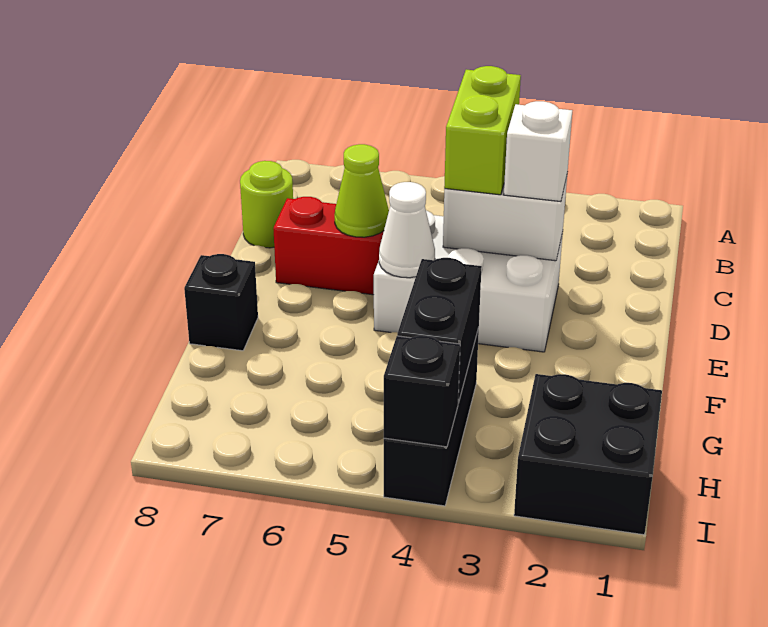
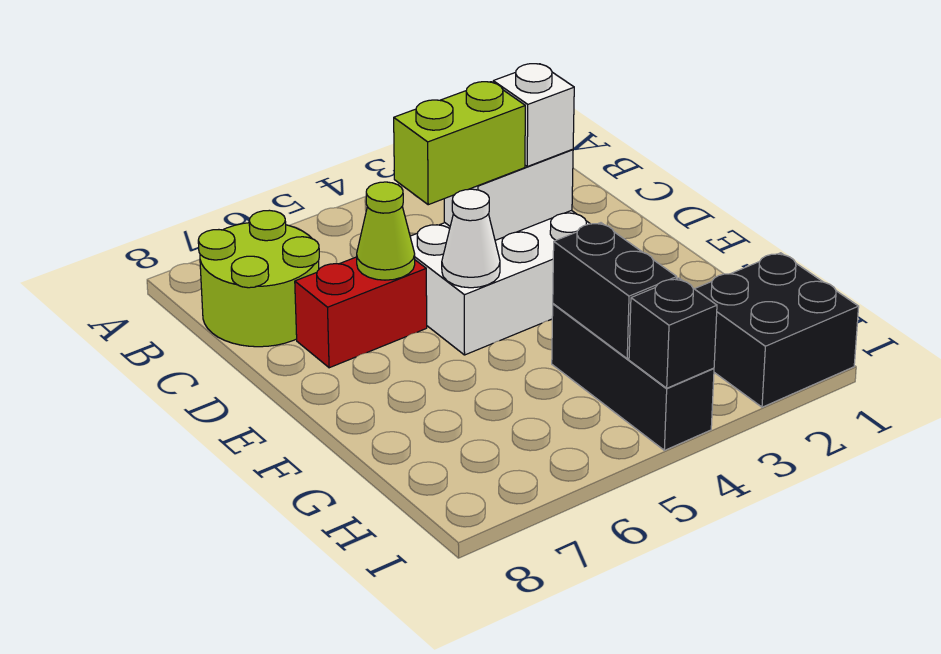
lime brick C4:D4 level 3 -> lime brick D4:D5 level 3
lime round brick C8 level 1 -> lime round brick B7:C8 level 1
black brick F8 level 1 -> none

